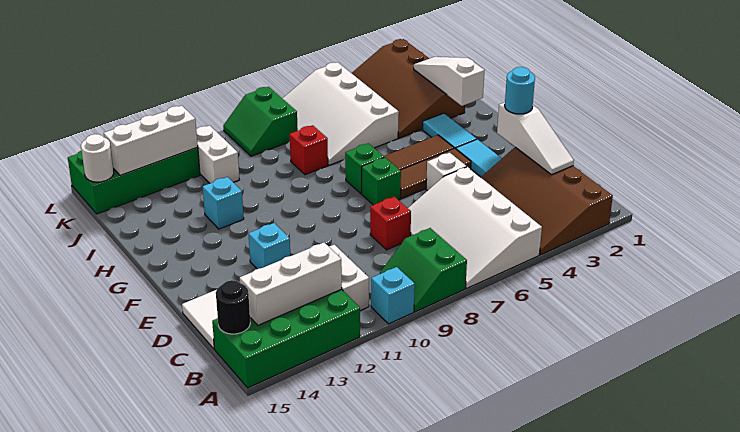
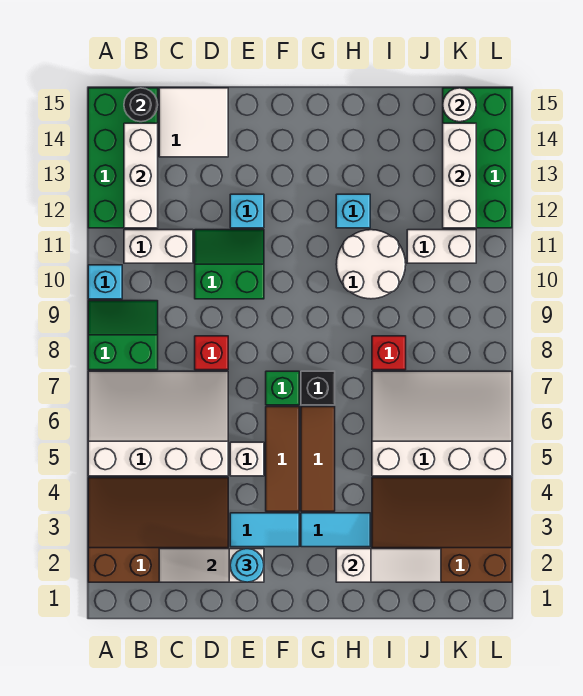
green brick G7 level 1 -> black brick G7 level 1
none -> white round brick H10:I11 level 1
green slope K8:L9 level 1 top 8 -> green slope D10:E11 level 1 top 10

